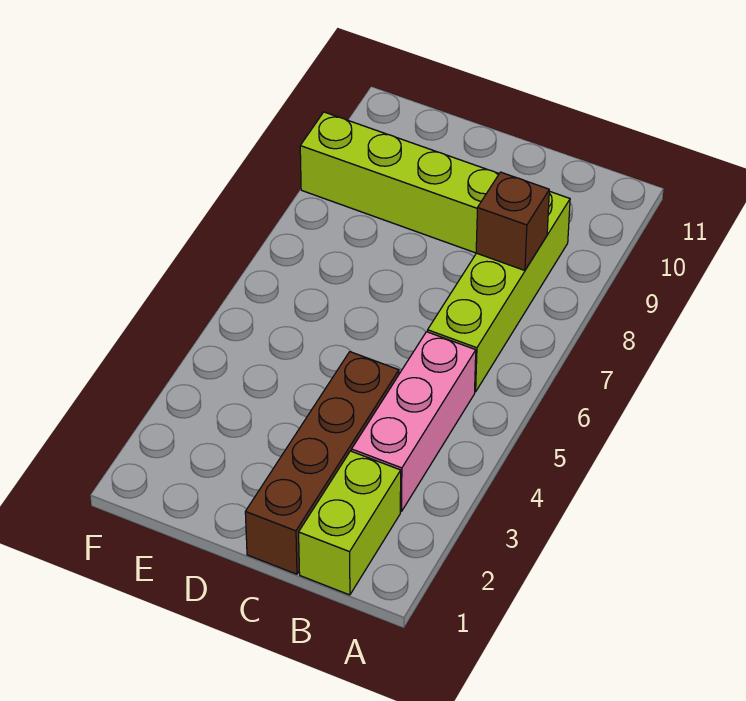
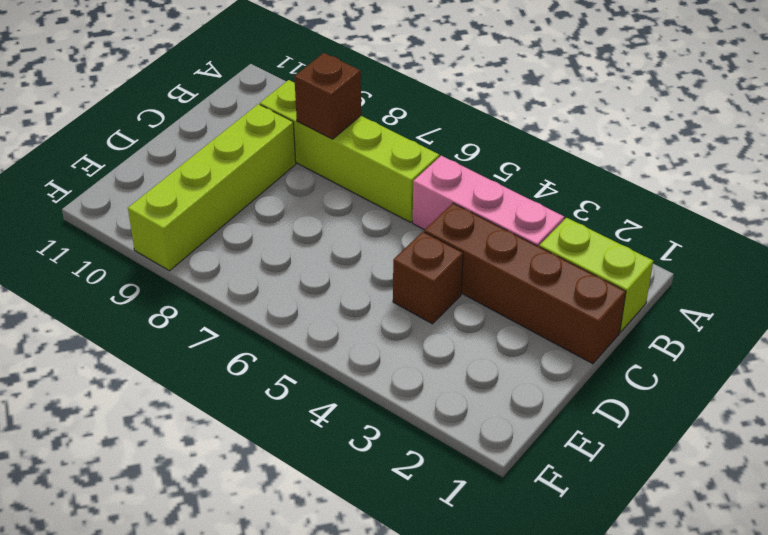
none -> brown brick D4 level 1

